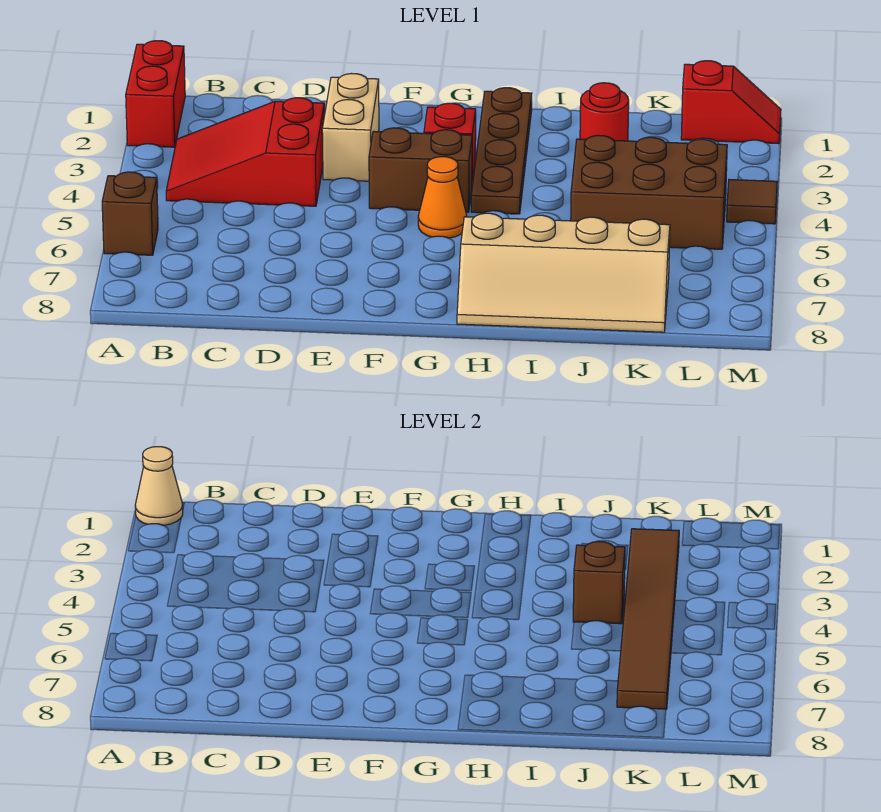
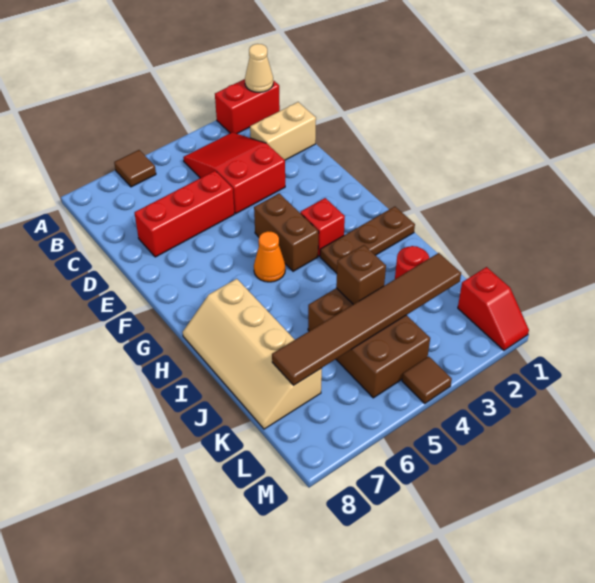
brown brick A6 level 1 -> brown tile A6 level 1
none -> red brick D5:D7 level 1
tan brick E2:E3 level 1 -> tan brick C1:C2 level 1
brown plate H1:H4 level 1 -> brown plate H1:H3 level 1

